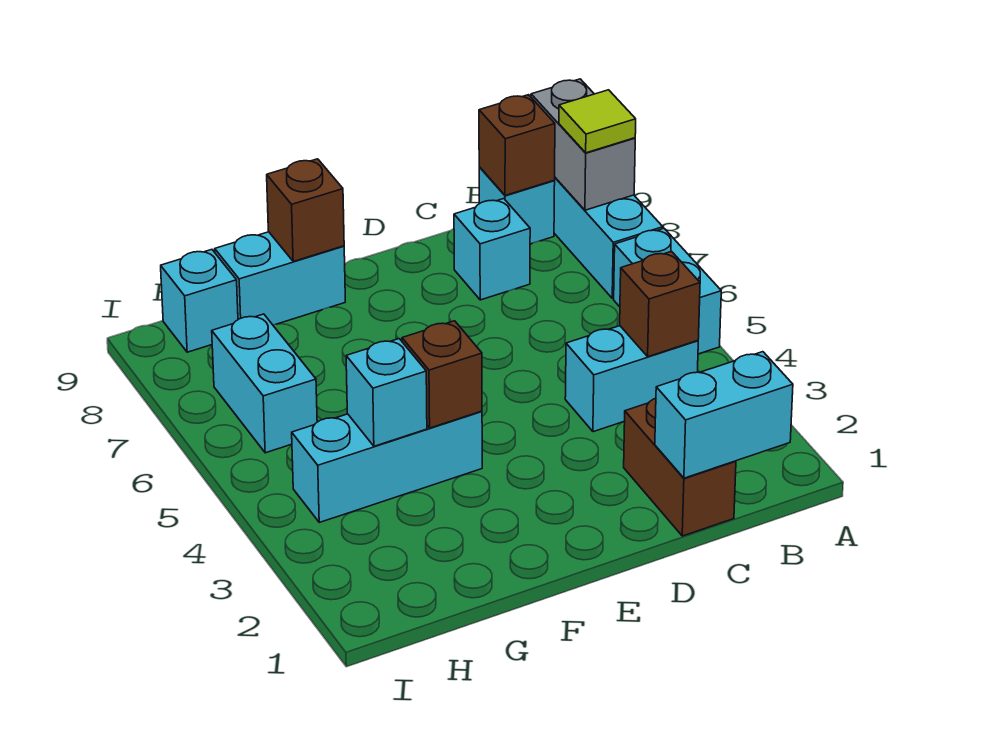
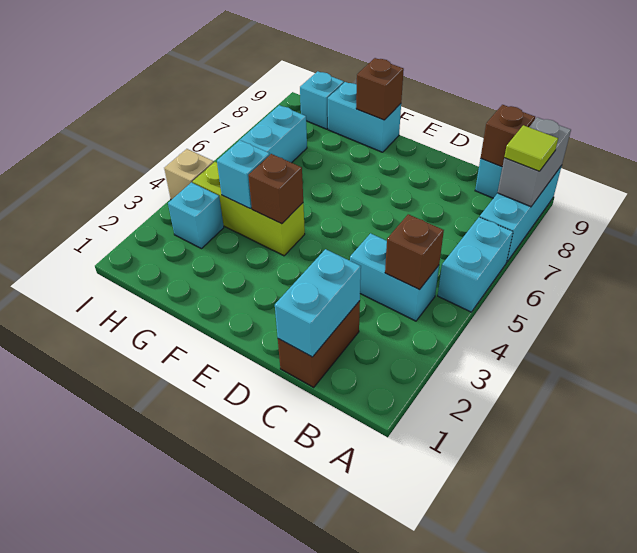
cyan brick B1:C1 level 2 -> cyan brick C1:C2 level 2
cyan brick C8 level 1 -> cyan brick H3 level 1
cyan brick F4:H4 level 1 -> lime brick F4:H4 level 1
none -> tan brick I4 level 1

